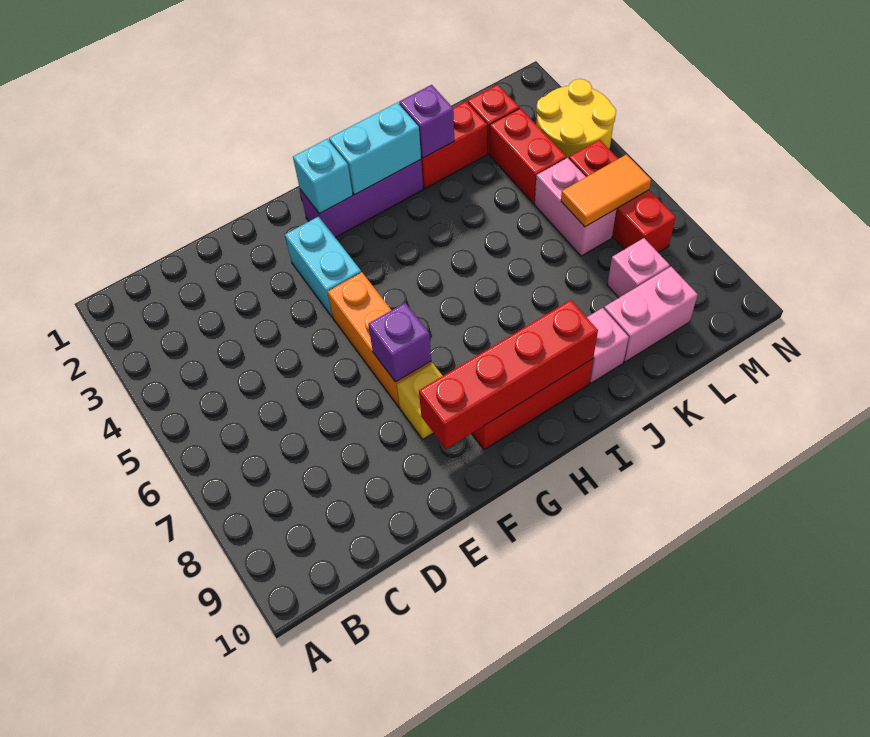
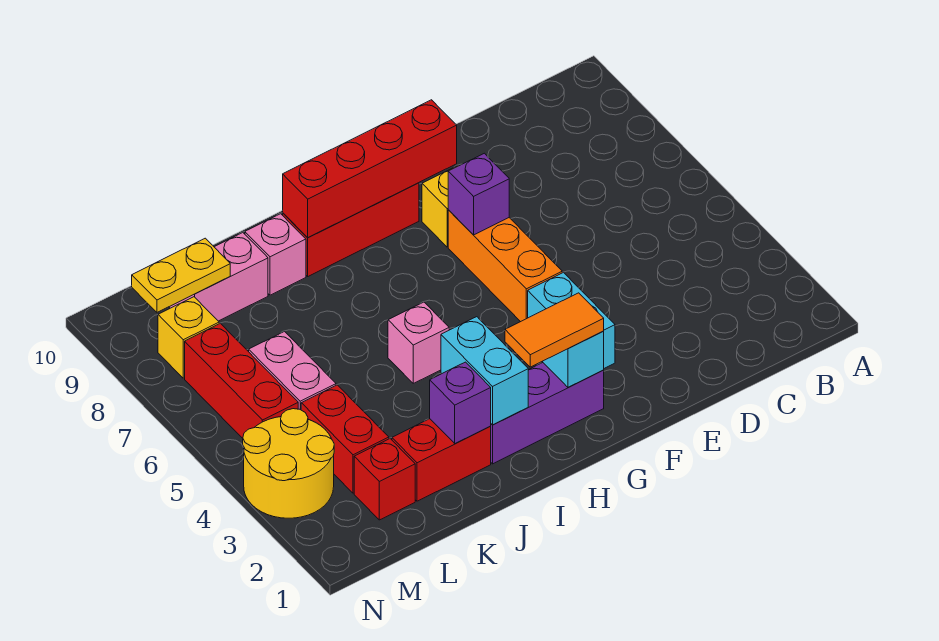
cyan brick H2:I2 level 2 -> cyan brick I2:I3 level 2
orange tile L6:M6 level 2 -> orange tile G2:H2 level 3
pink brick L8 level 1 -> pink brick I5 level 1
none -> yellow plate L9:M9 level 2
none -> yellow brick M8 level 1

